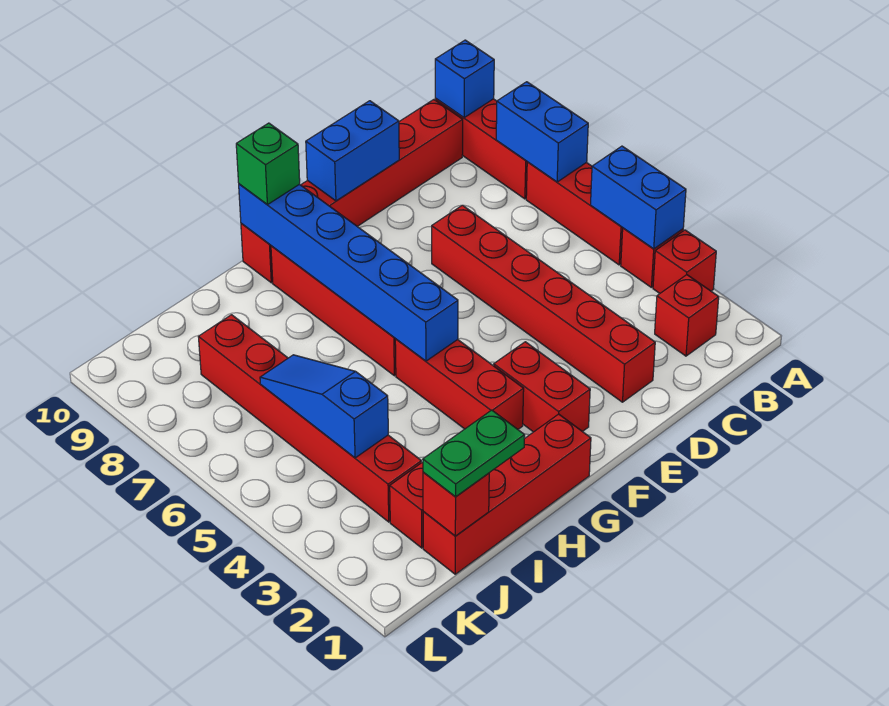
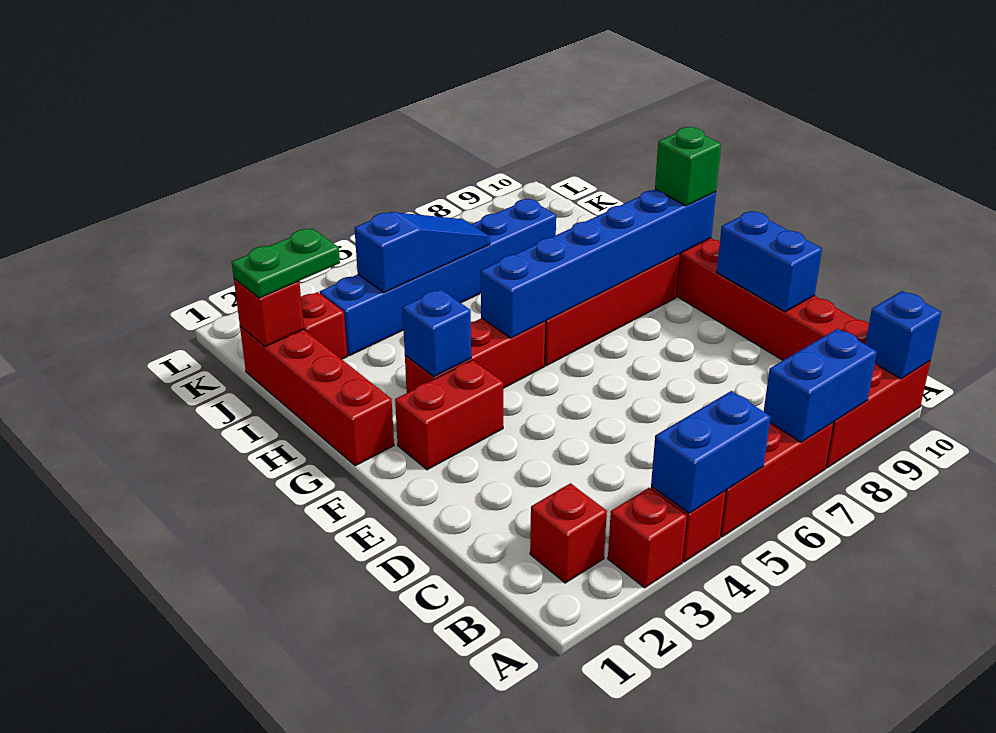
red brick D2:D7 level 1 -> none
none -> blue brick G3 level 2
green plate I1:J1 level 3 -> green plate J1:J2 level 3
red brick J3:J8 level 1 -> blue brick J3:J8 level 1

